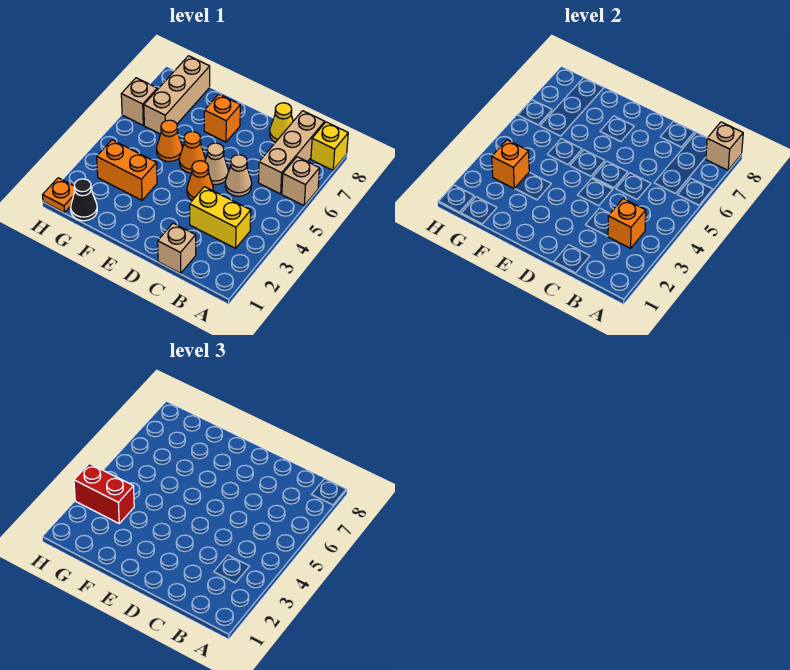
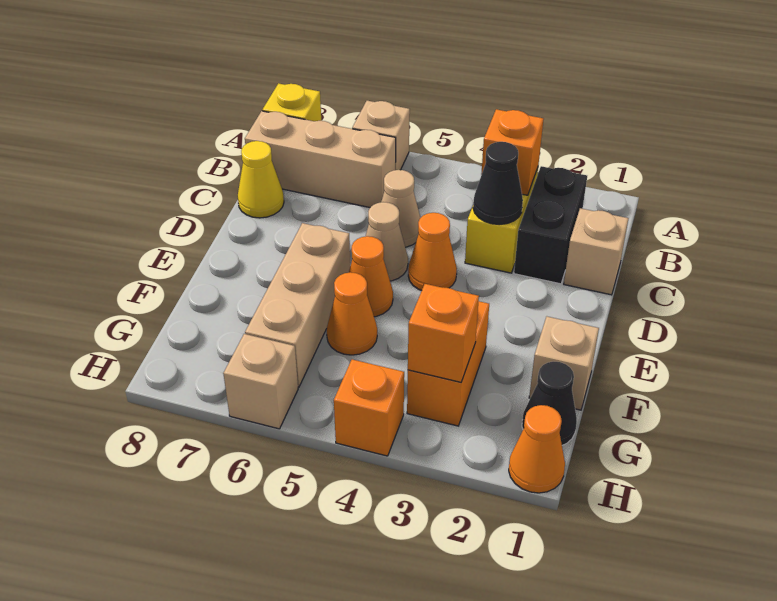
tan brick A8 level 2 -> tan brick F1 level 1
none -> black brick B2:C2 level 1
none -> black cone C3 level 2
orange brick E7 level 1 -> orange brick H4 level 1
red brick G3:H3 level 3 -> none
tan brick G6:G8 level 1 -> tan brick E6:G6 level 1
orange plate H1 level 1 -> orange cone H1 level 1

